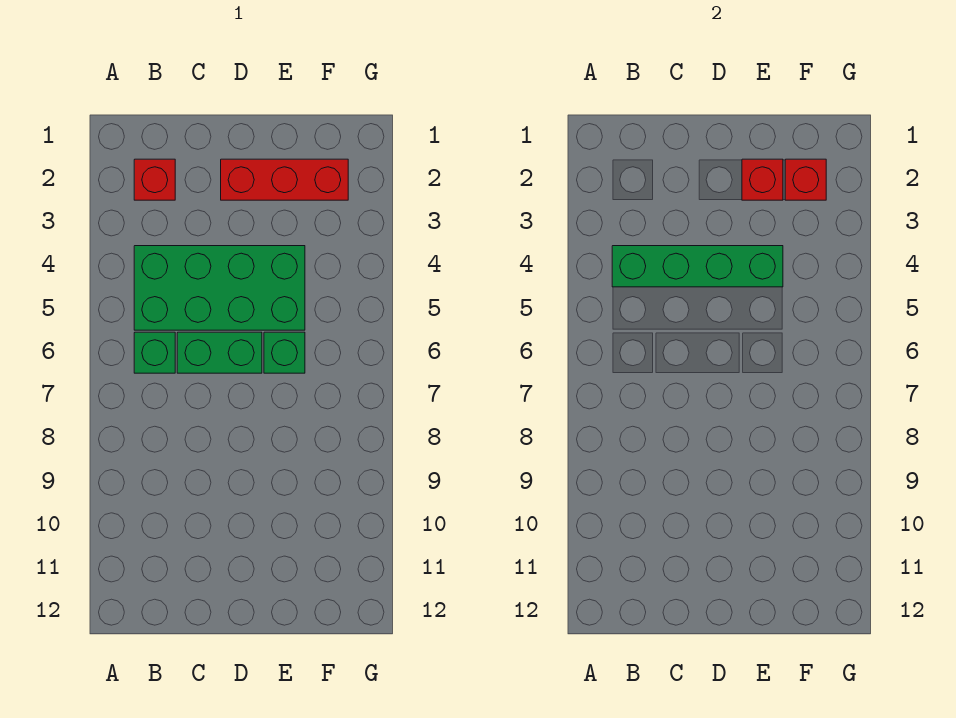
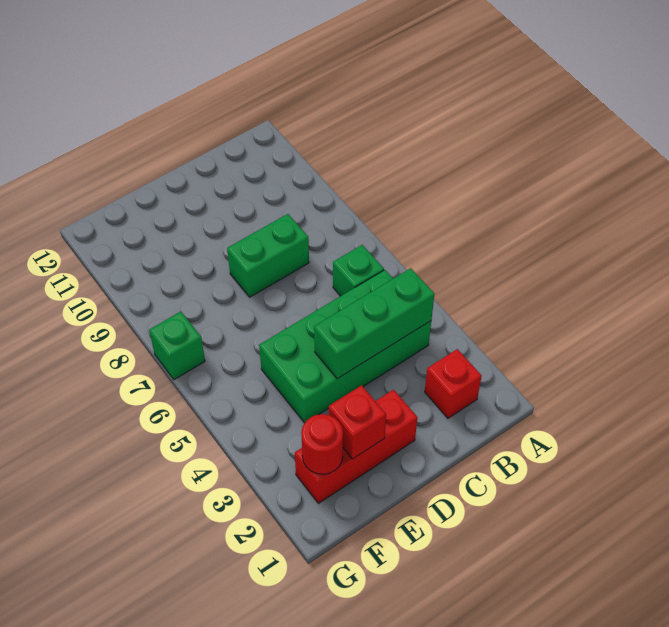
green brick B4:E4 level 2 -> green brick B4:D4 level 2
green brick C6:D6 level 1 -> green brick C8:D8 level 1
green brick E6 level 1 -> green brick G7 level 1
red brick F2 level 2 -> red round brick F2 level 2

